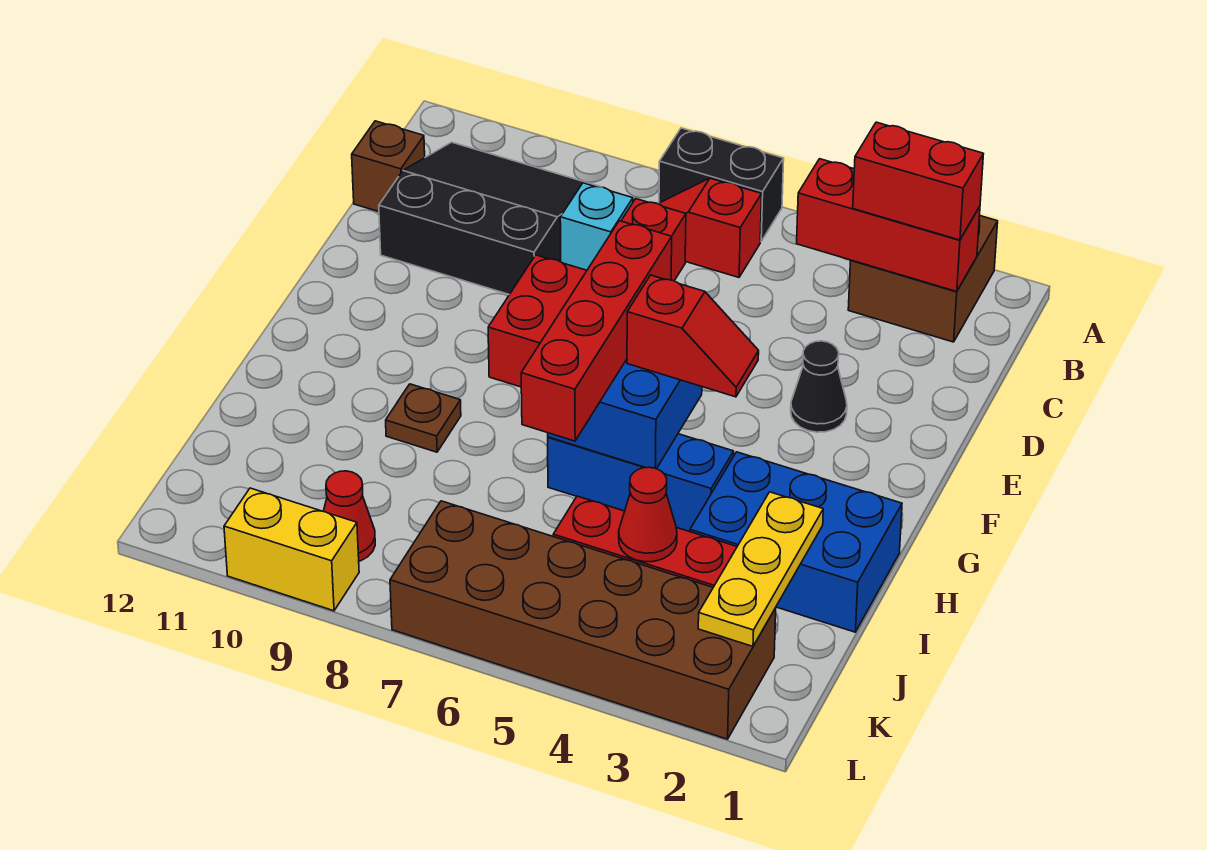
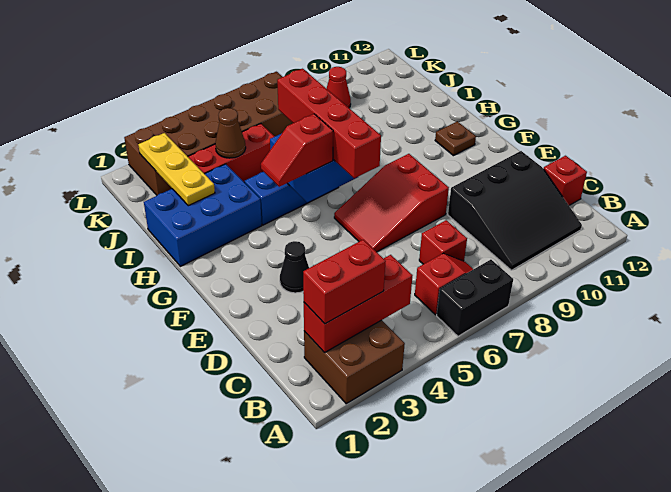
cyan brick C8 level 1 -> none
brown brick C12 level 1 -> red brick C12 level 1
brown plate H9 level 1 -> brown plate G11 level 1
red cone J4 level 2 -> brown cone J4 level 2
yellow brick L9:L10 level 1 -> none

